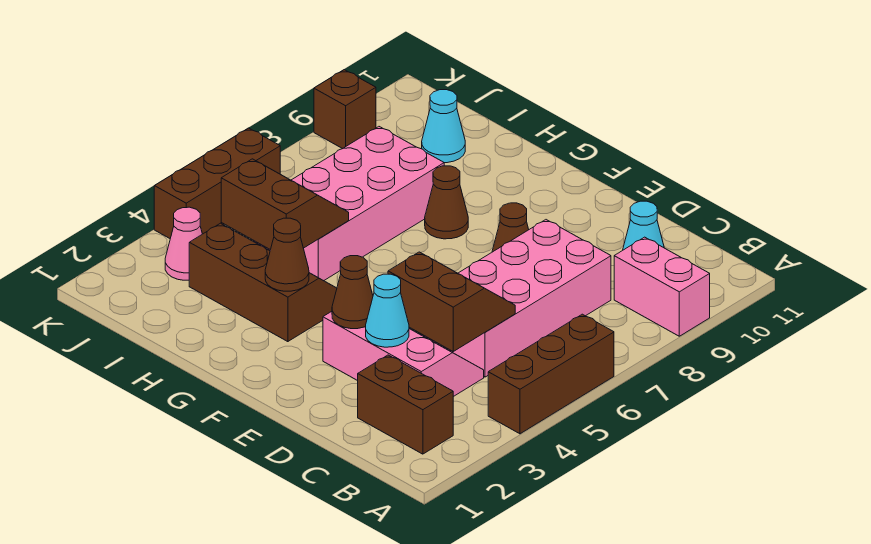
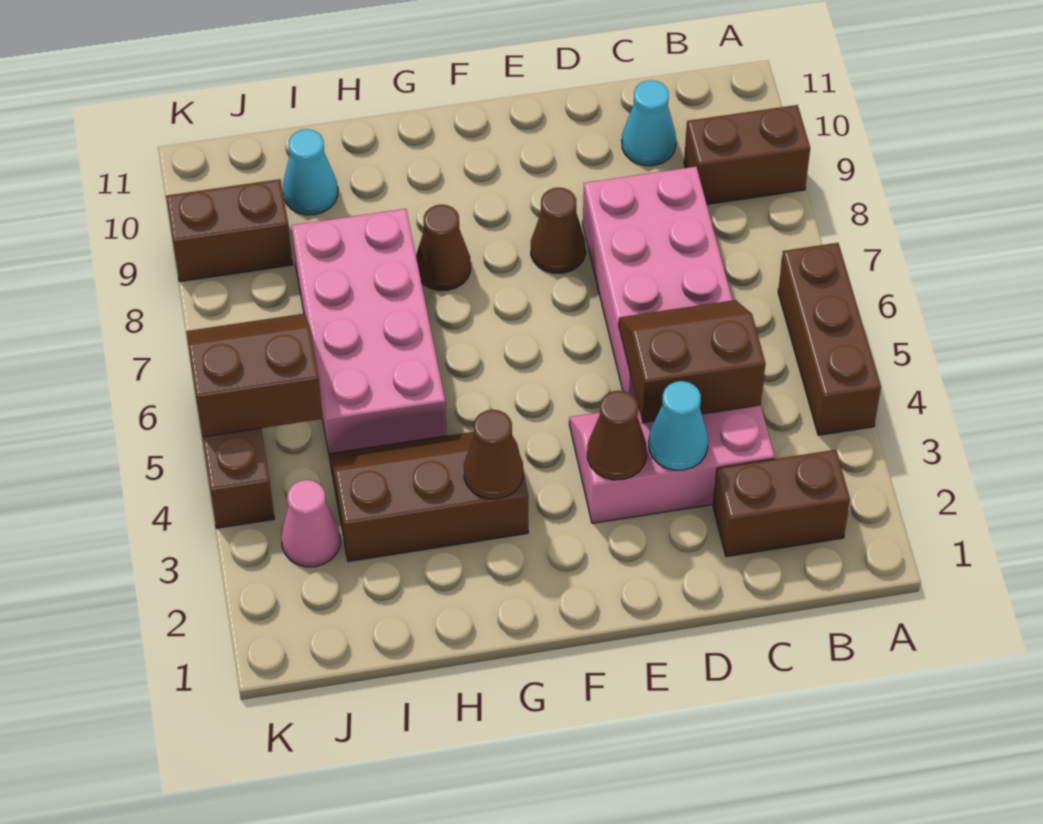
pink brick A9:B9 level 1 -> brown brick A9:B9 level 1
brown slope H4:I5 level 2 top 4 -> brown slope J5:K6 level 2 top 5
brown brick K9 level 1 -> brown brick J9:K9 level 1

